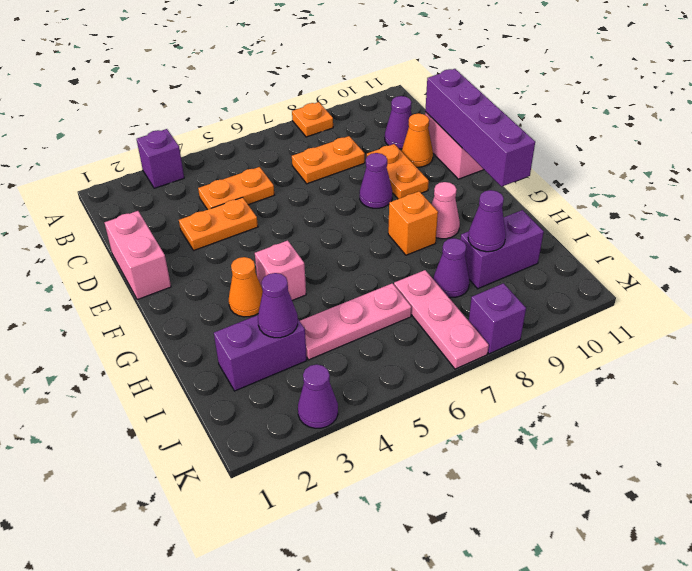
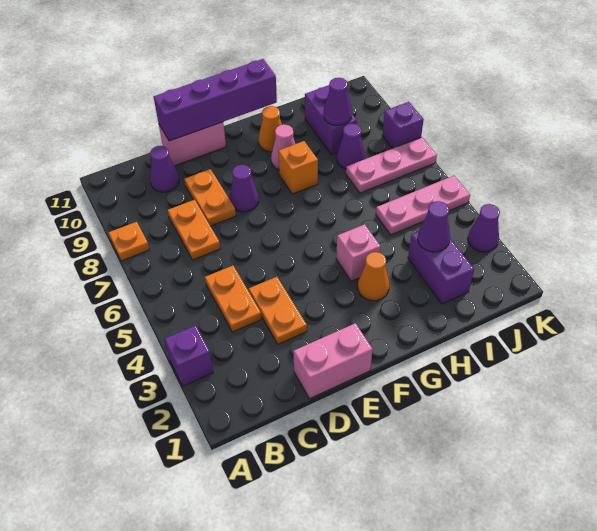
orange plate D9:E9 level 1 -> orange plate D8:D9 level 1
orange cone D10 level 1 -> orange cone G10 level 1
pink plate I4:I6 level 1 -> pink plate I5:K5 level 1

